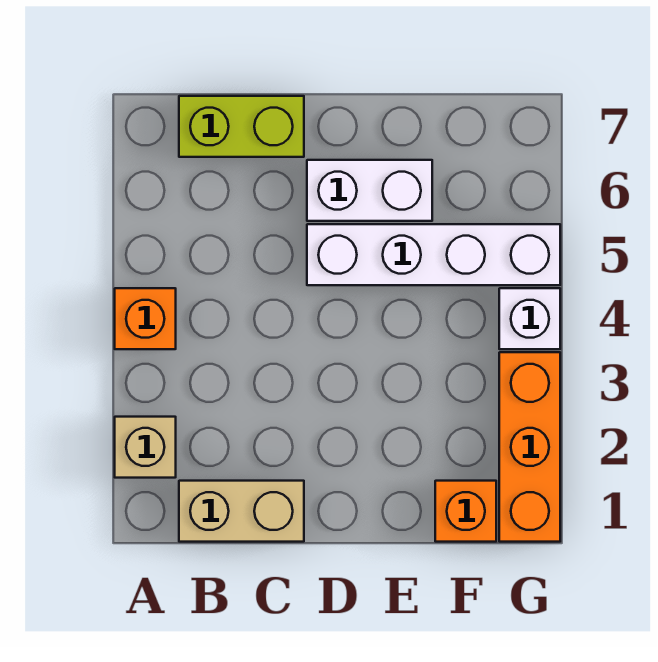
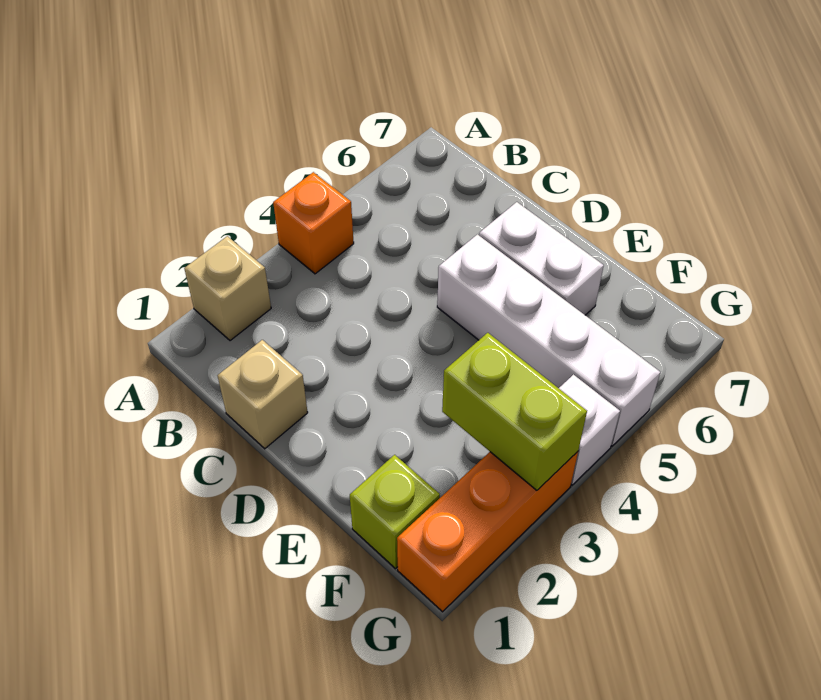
tan brick B1:C1 level 1 -> tan brick C1 level 1
lime brick B7:C7 level 1 -> lime brick F3:G3 level 2
orange brick F1 level 1 -> lime brick F1 level 1

